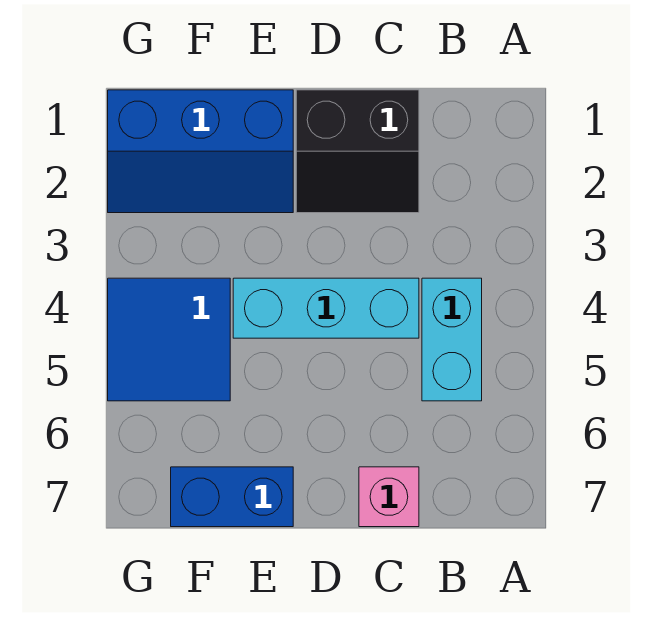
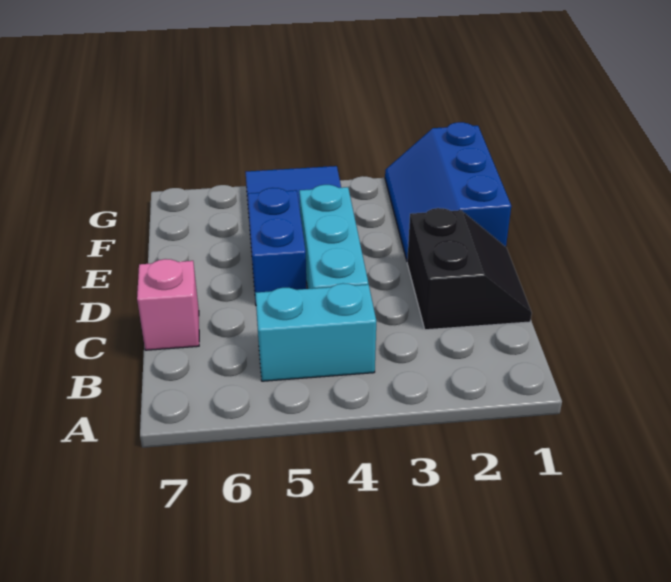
black slope C1:D2 level 1 top 1 -> black slope C1:D2 level 1 top 2
blue brick E7:F7 level 1 -> blue brick D5:E5 level 1

